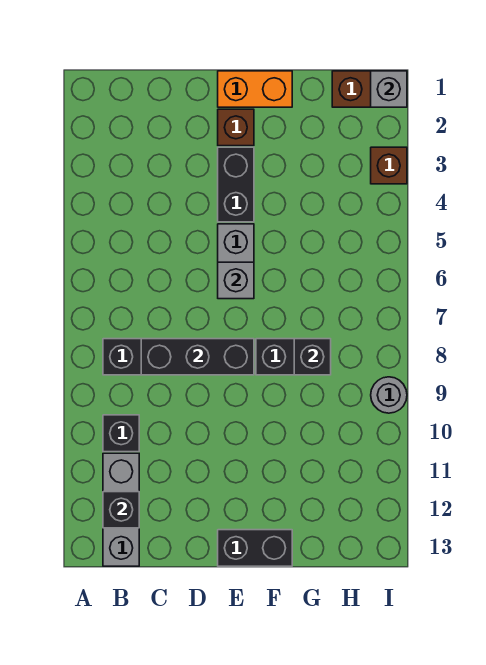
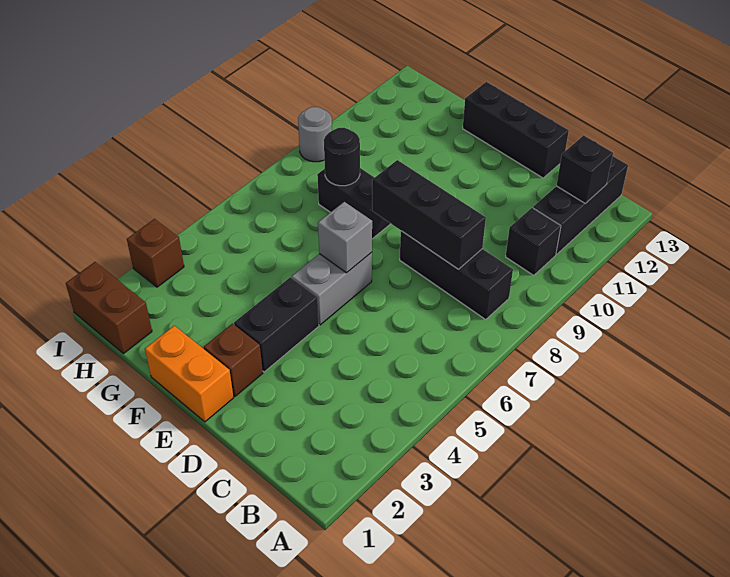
grey brick B11:B13 level 1 -> black brick B11:B13 level 1
black brick E13:F13 level 1 -> black brick D13:F13 level 1
black brick G8 level 2 -> black round brick G8 level 2
grey brick I1 level 2 -> none

